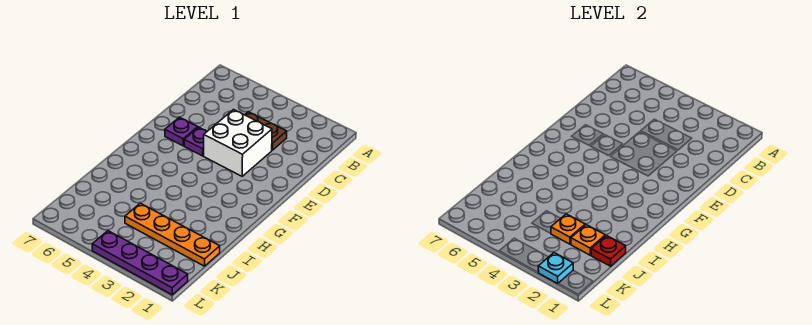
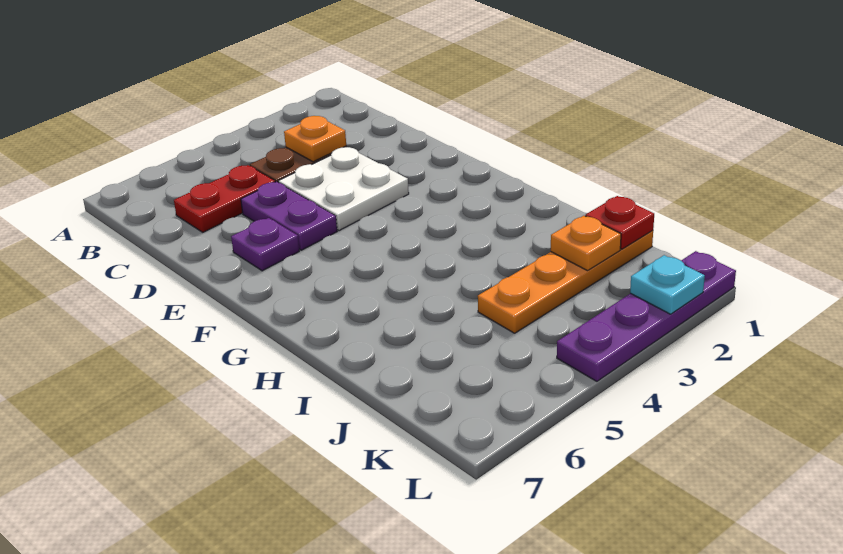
none -> red plate C5:C6 level 1
white brick D3:E4 level 1 -> white plate D3:E4 level 1
purple plate E5 level 1 -> purple plate D5:E5 level 1
orange plate J3 level 2 -> orange plate C3 level 2

